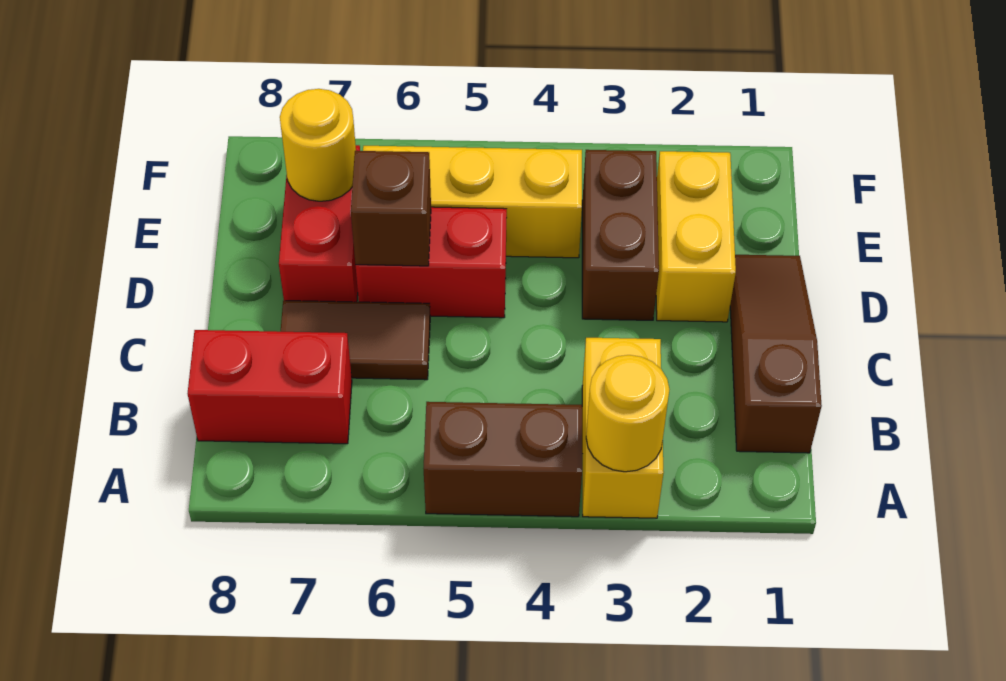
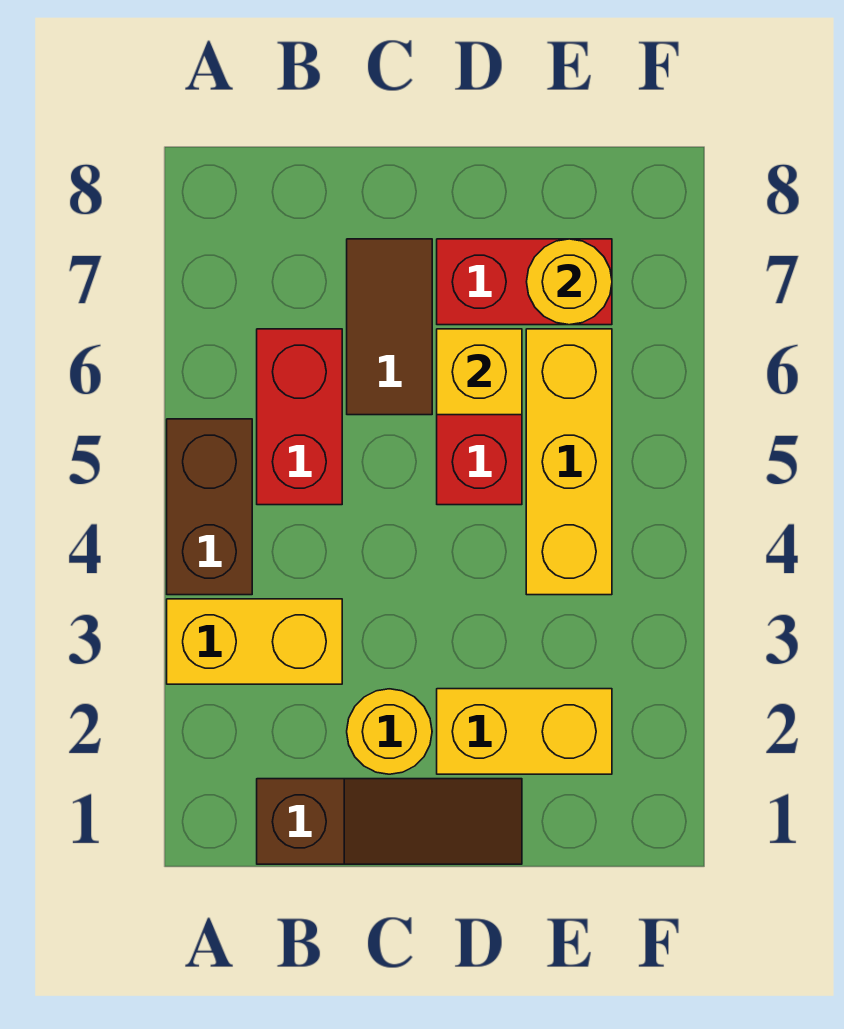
yellow round brick A3 level 2 -> yellow round brick C2 level 1
red brick B7:B8 level 1 -> red brick B5:B6 level 1
brown brick D3:E3 level 1 -> none
brown brick D6 level 2 -> yellow brick D6 level 2

